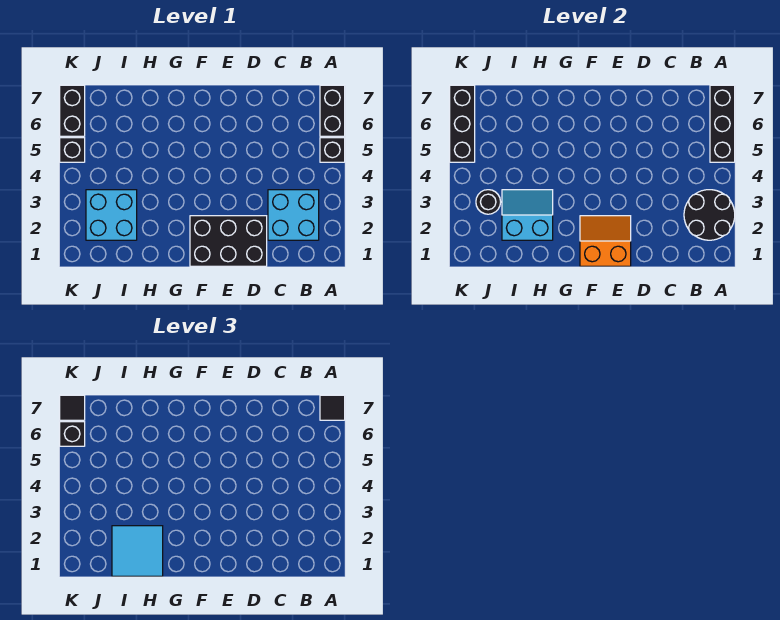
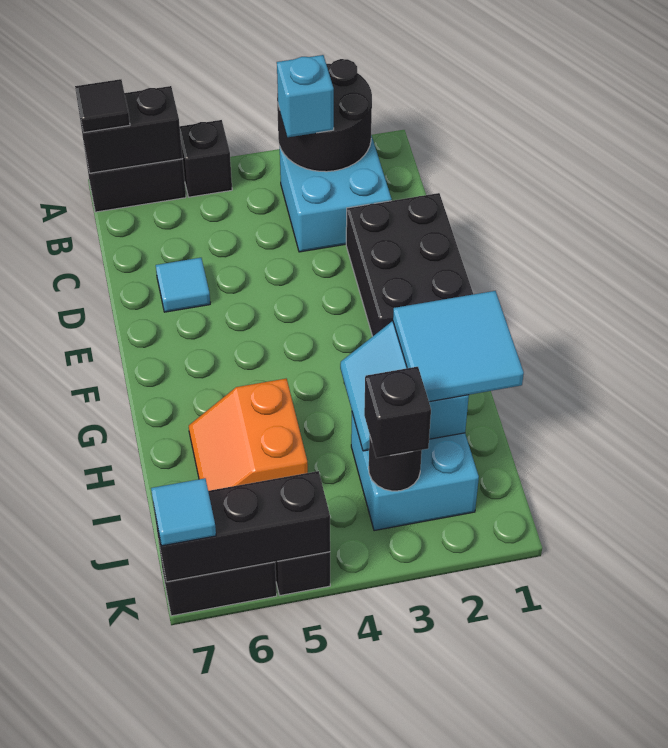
black brick A5:A7 level 2 -> black brick A6:A7 level 2
none -> cyan brick B3 level 3
none -> cyan tile D6 level 1
orange slope E1:F2 level 2 top 1 -> orange slope H5:I6 level 1 top 5
black brick K6 level 3 -> black brick J3 level 3
black tile K7 level 3 -> cyan tile K7 level 3

